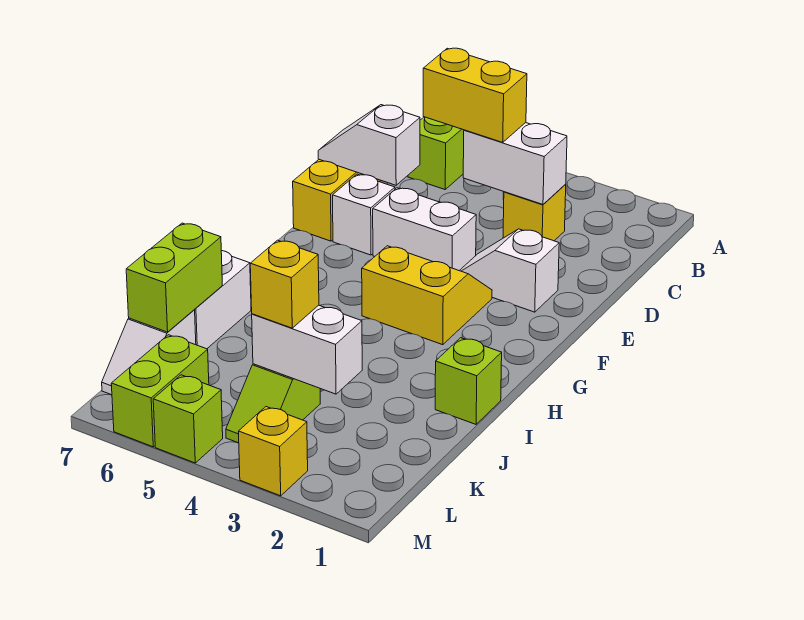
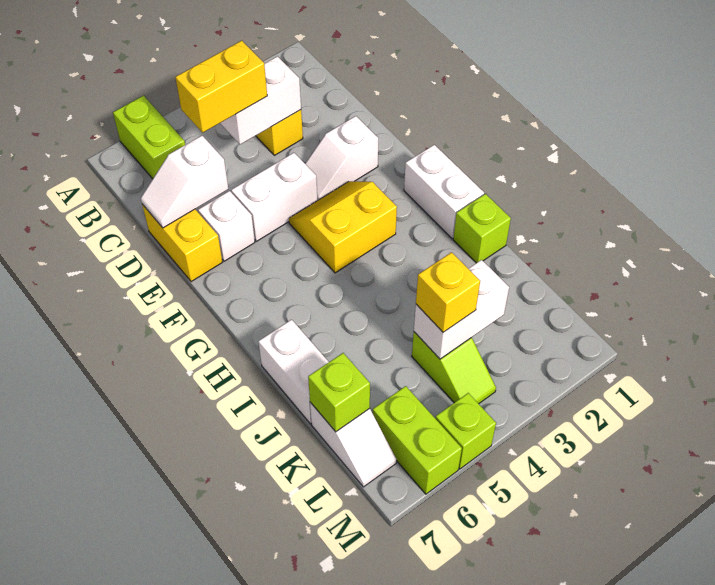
none -> white brick G1:H1 level 1
lime brick J7:K7 level 2 -> lime brick K7 level 2
yellow brick M3 level 1 -> none

